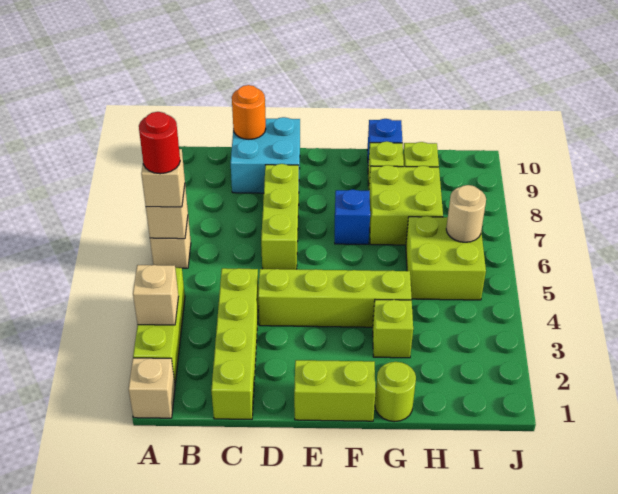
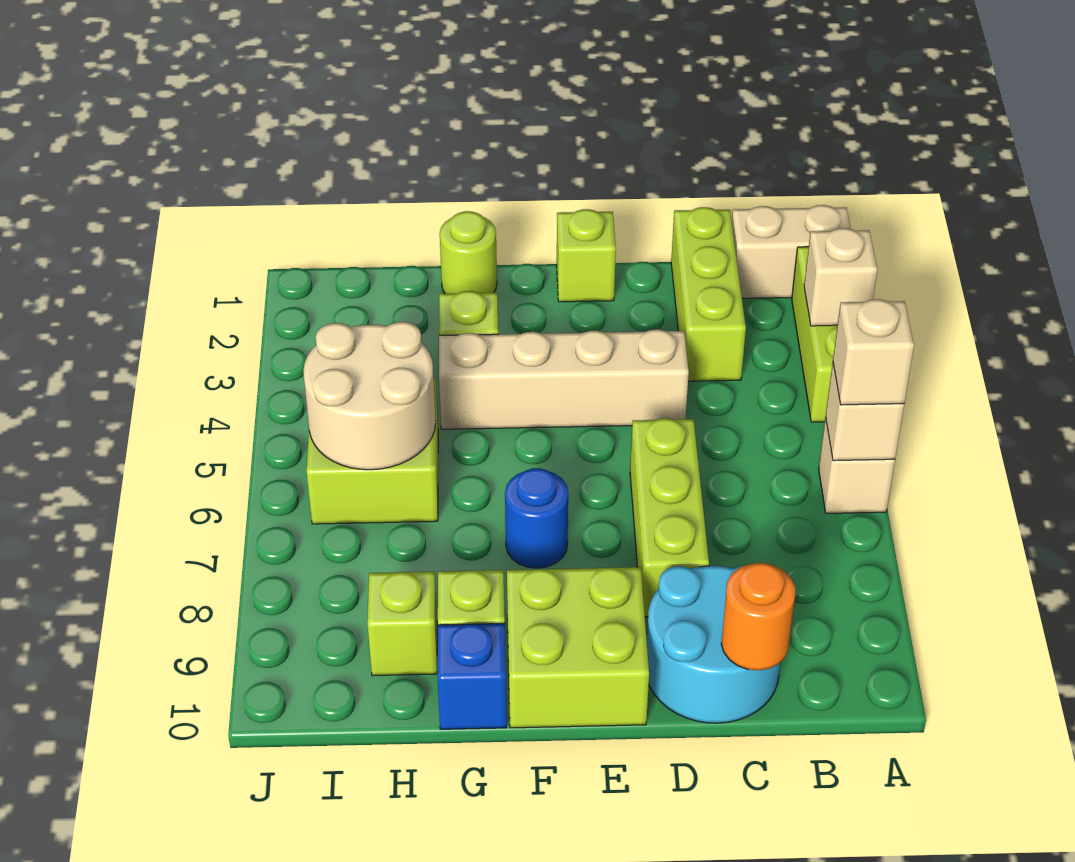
tan brick A1 level 1 -> tan brick A1:B1 level 1
red round brick A6 level 4 -> none
lime brick C1:C4 level 1 -> lime brick C1:C3 level 1
cyan brick C9:D10 level 1 -> cyan round brick C9:D10 level 1
lime brick D4:G4 level 1 -> tan brick D4:G4 level 1
lime brick E1:F1 level 1 -> lime brick E1 level 1
blue brick F7 level 1 -> blue round brick F7 level 1
lime brick G7:H8 level 1 -> lime brick E9:F10 level 1
tan round brick I6 level 2 -> tan round brick H5:I6 level 2

